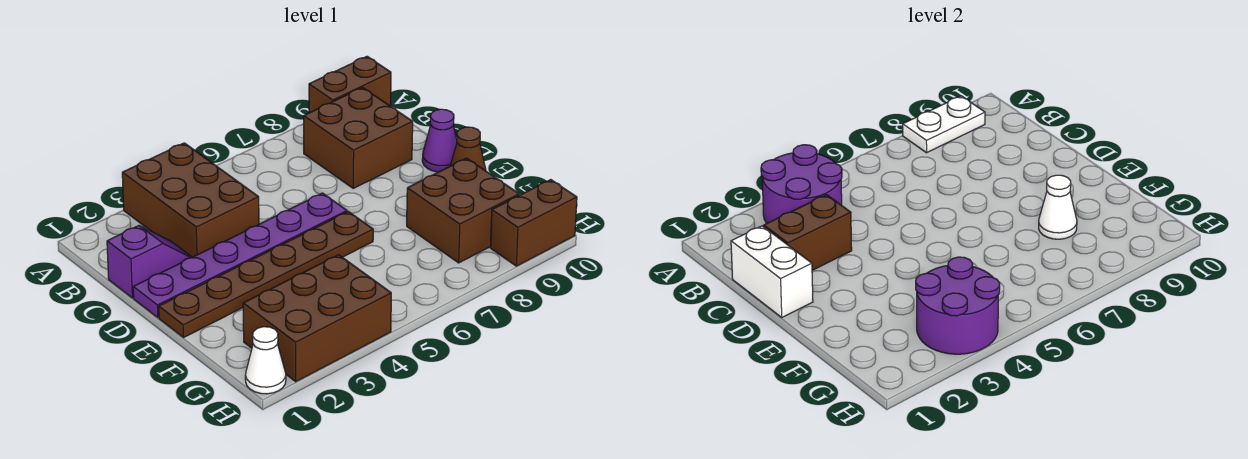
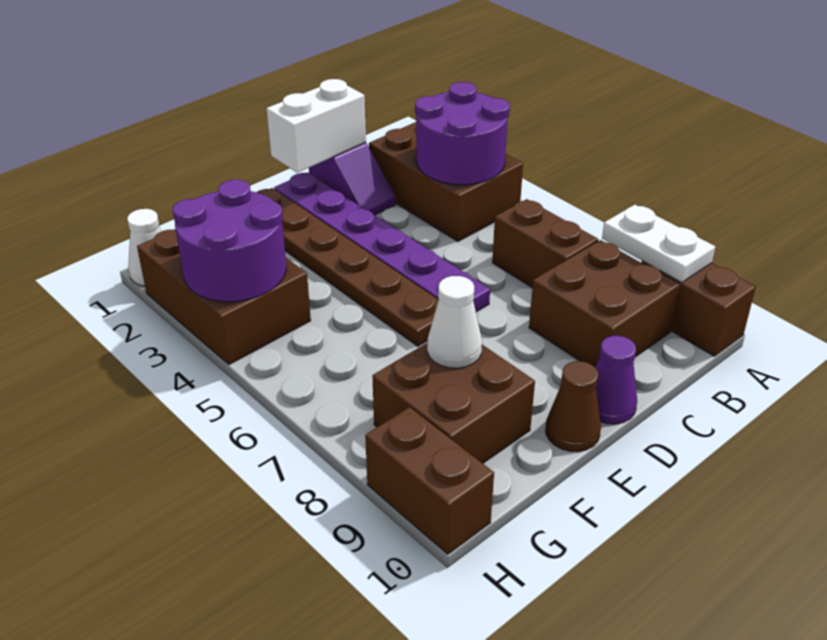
brown brick A3:C4 level 1 -> brown brick A2:B4 level 1
brown brick C2:C3 level 2 -> brown brick B6:B7 level 1

